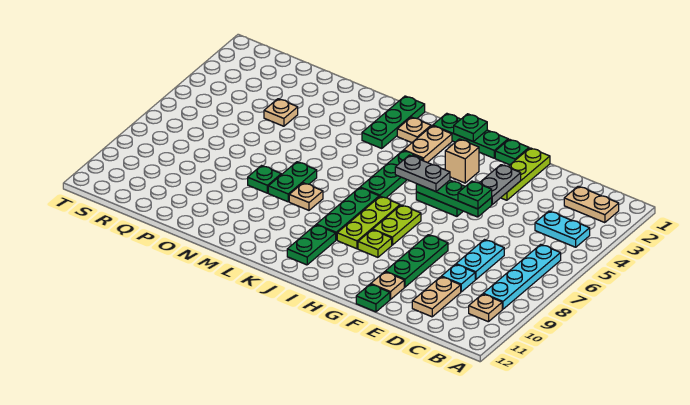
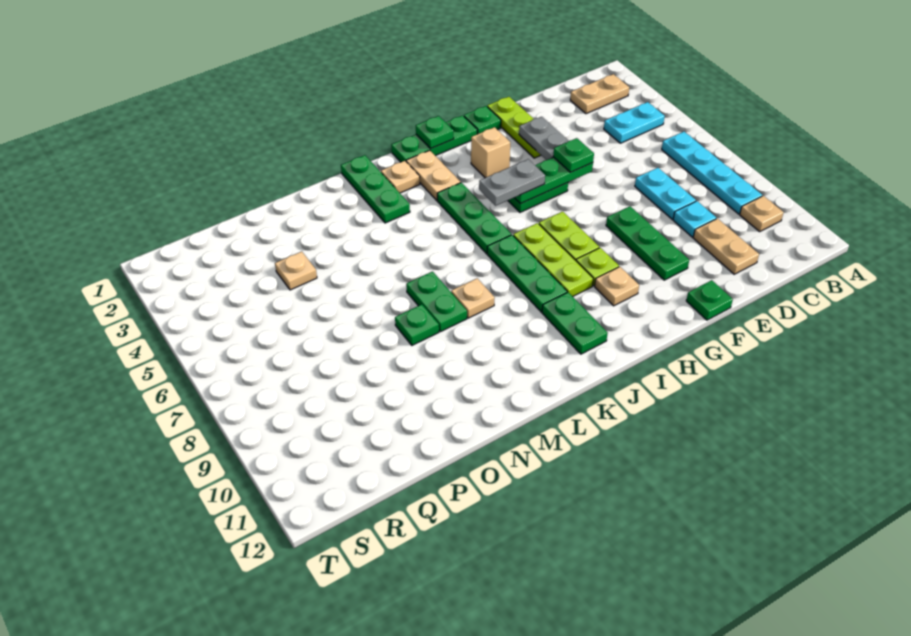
tan plate F11 level 1 -> tan plate H10 level 1

